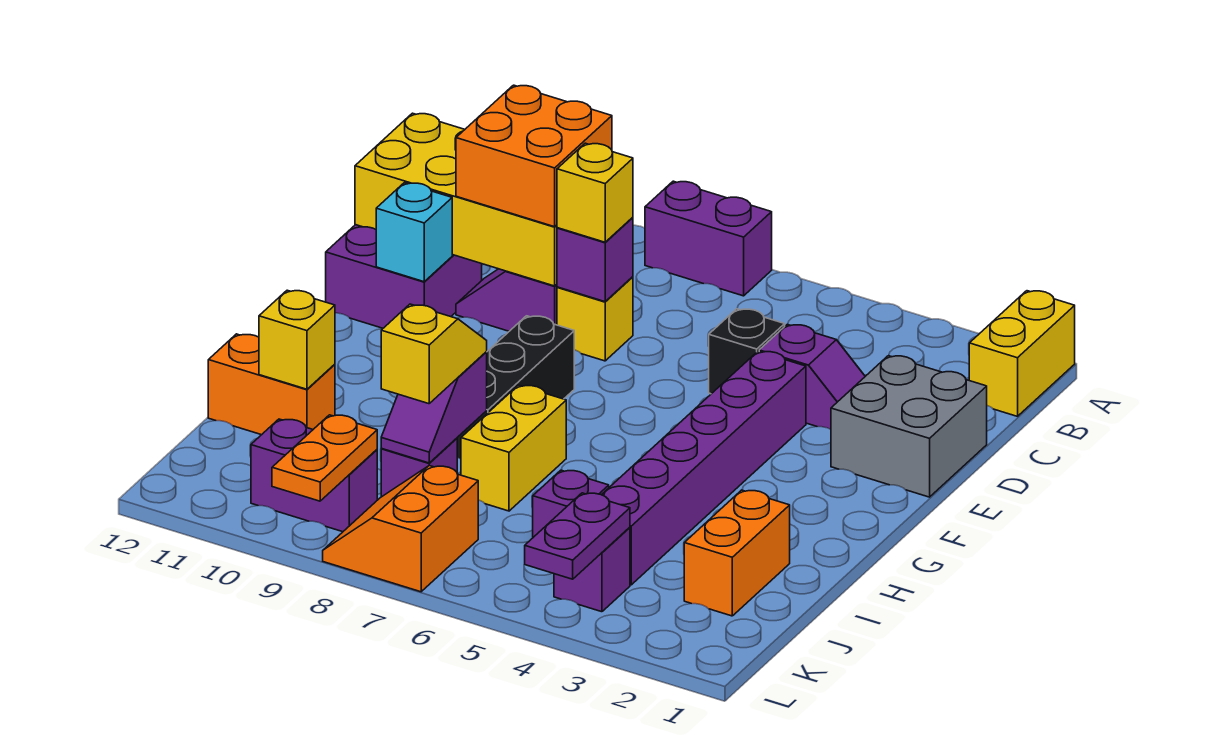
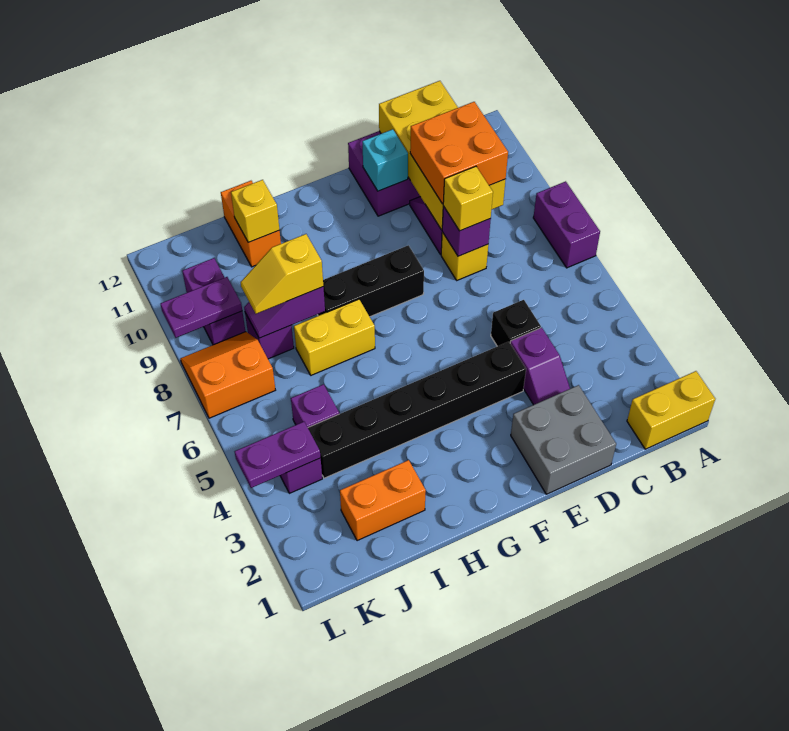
purple brick E4:J4 level 1 -> black brick E4:J4 level 1
yellow slope I8:J8 level 3 top J -> yellow slope I8:J8 level 3 top I
orange plate K9:L9 level 2 -> purple plate K9:L9 level 2

